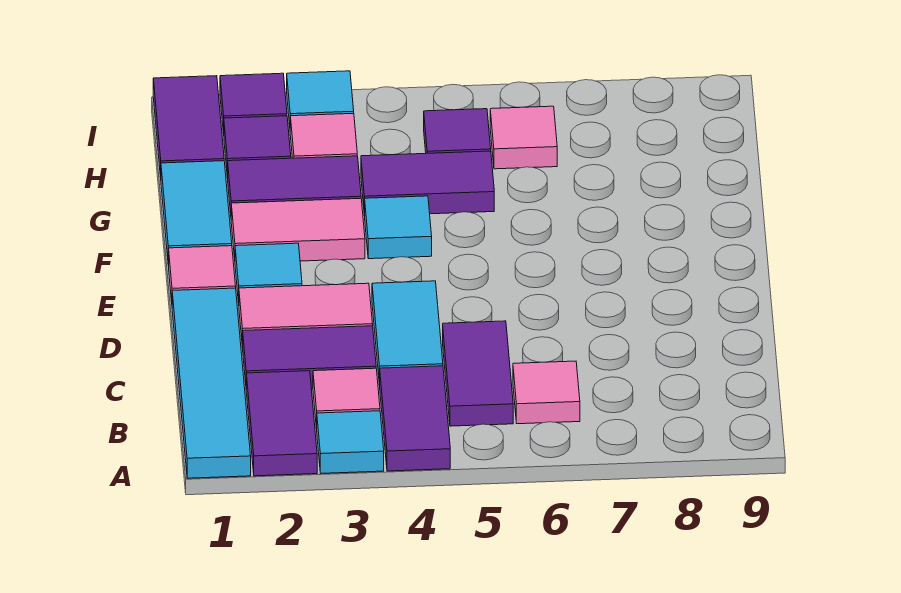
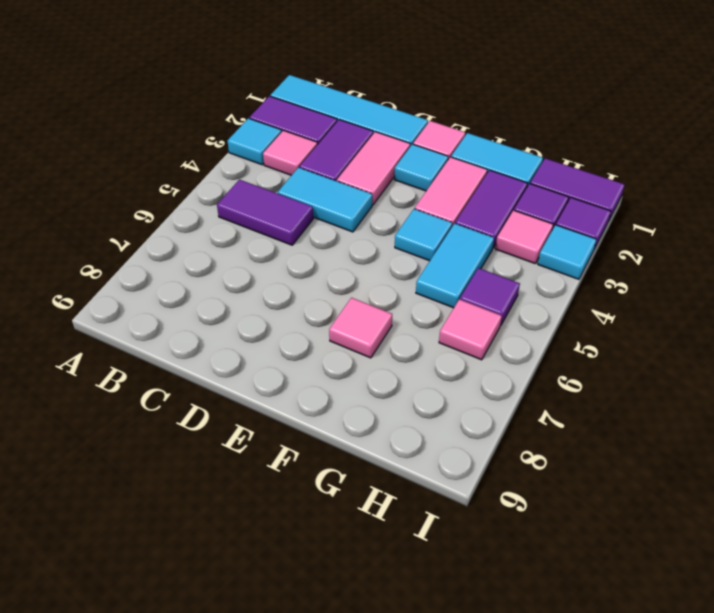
purple tile A4:B4 level 1 -> none
pink tile B6 level 1 -> pink tile F7 level 1
purple tile G4:G5 level 1 -> cyan tile G4:G5 level 1

